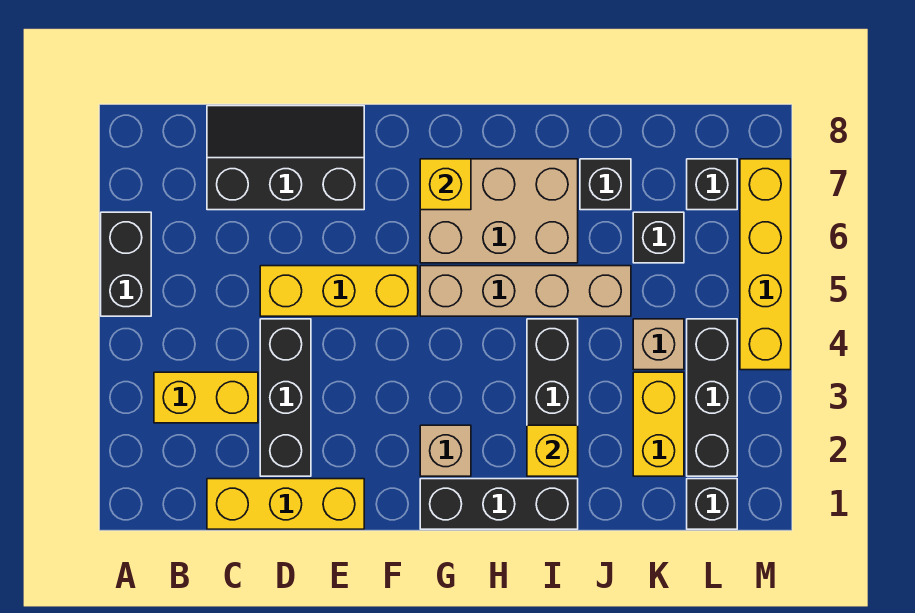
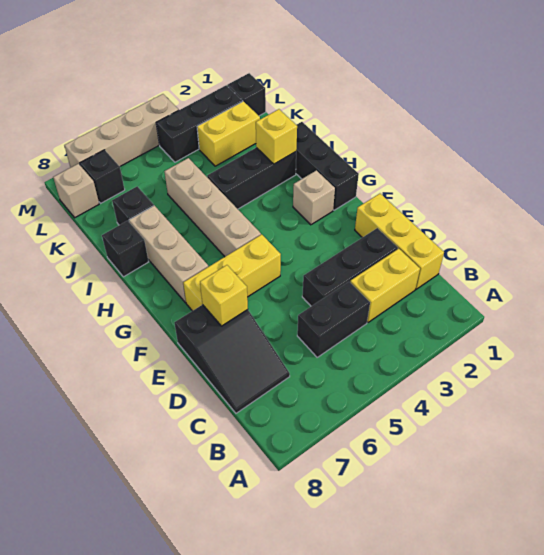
black brick A5:A6 level 1 -> black brick C4:C5 level 1
yellow brick B3:C3 level 1 -> yellow brick C2:C3 level 1
black slope C7:E8 level 1 top 7 -> black slope C7:E8 level 1 top E
yellow brick D5:F5 level 1 -> yellow brick F5:F7 level 1
tan brick G6:I7 level 1 -> tan brick G7:I7 level 1
yellow brick G7 level 2 -> yellow brick E7 level 2
tan brick K4 level 1 -> tan brick L8 level 1
black brick K6 level 1 -> black brick I8 level 1
yellow brick M4:M7 level 1 -> tan brick M4:M7 level 1

